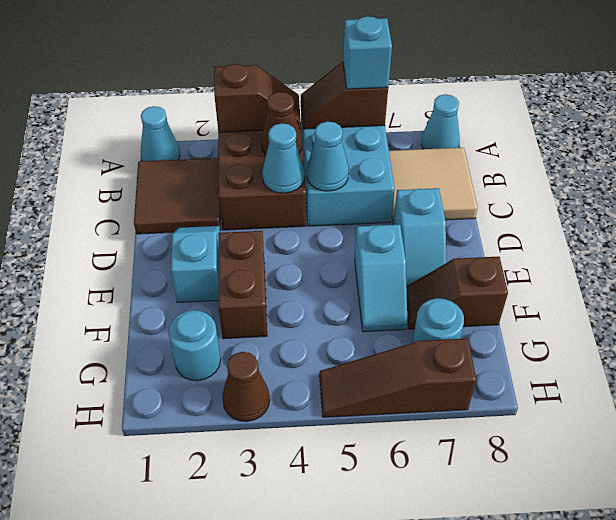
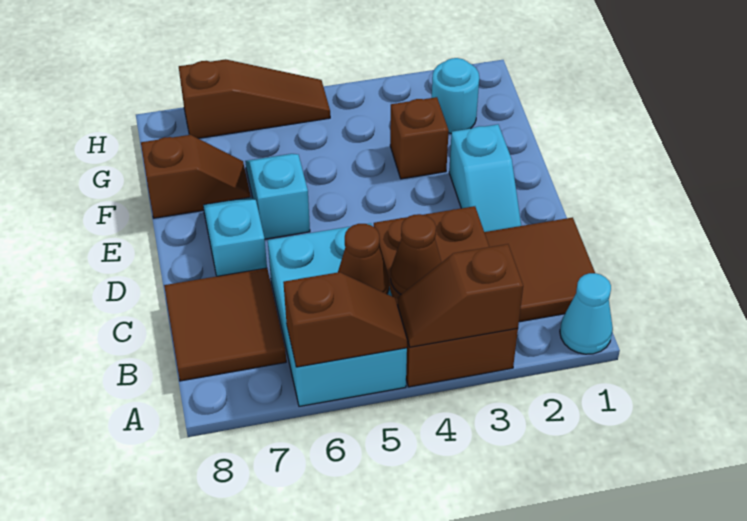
cyan brick A6 level 3 -> none
cyan cone A8 level 1 -> none
tan tile B7:C8 level 1 -> brown tile B7:C8 level 1
cyan cone C4 level 2 -> none
cyan cone C5 level 2 -> none
brown brick E3:F3 level 1 -> brown brick F3 level 1
cyan round brick G7 level 1 -> none
brown cone H3 level 1 -> brown cone B5 level 2

